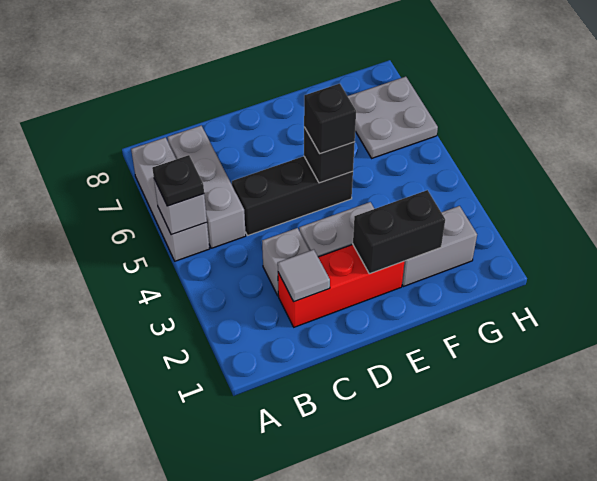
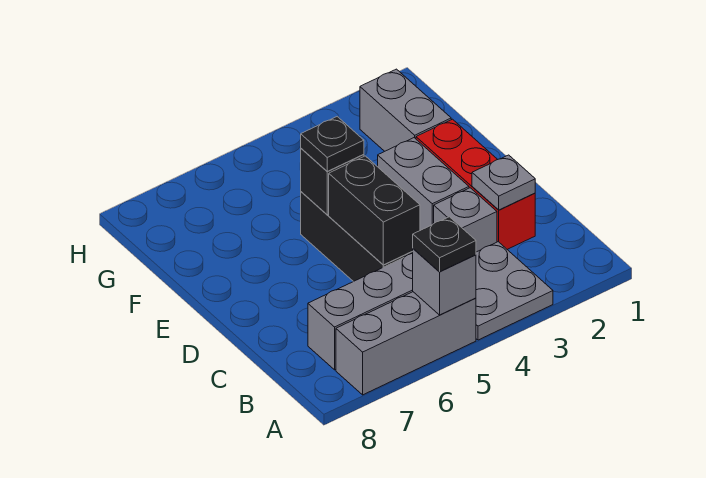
grey tile C2 level 2 -> grey plate C2 level 2
black brick E2:F2 level 2 -> black brick C5:D5 level 2
black brick E5 level 3 -> black plate E5 level 3
grey plate G6:H7 level 1 -> grey plate A3:B4 level 1

